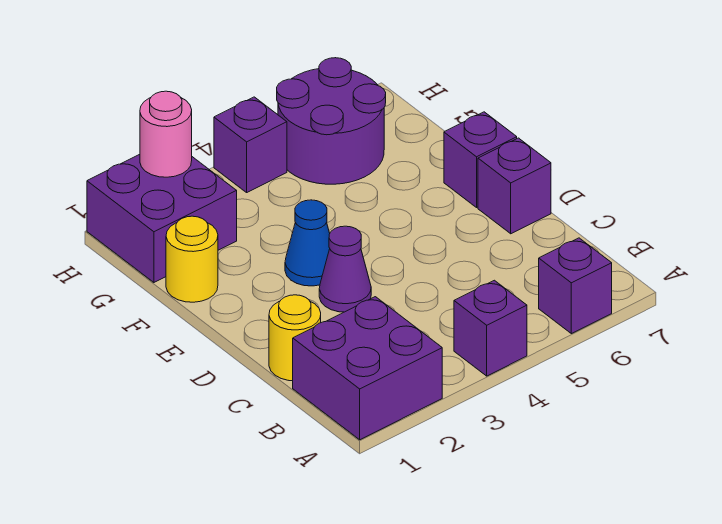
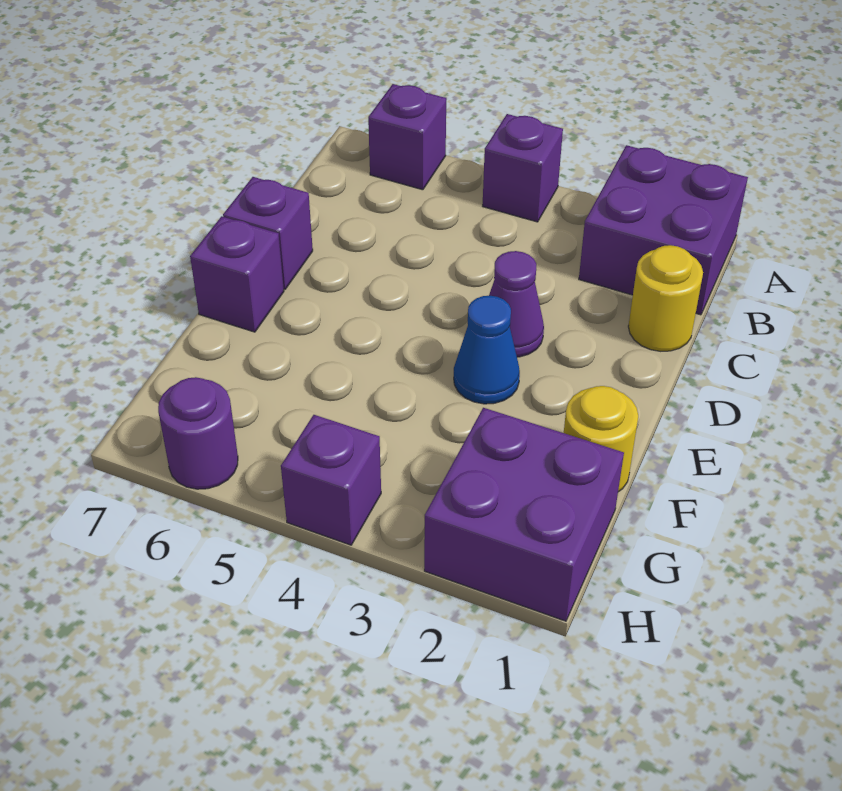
purple round brick G5:H6 level 1 -> purple round brick H6 level 1
pink round brick H2 level 2 -> none

